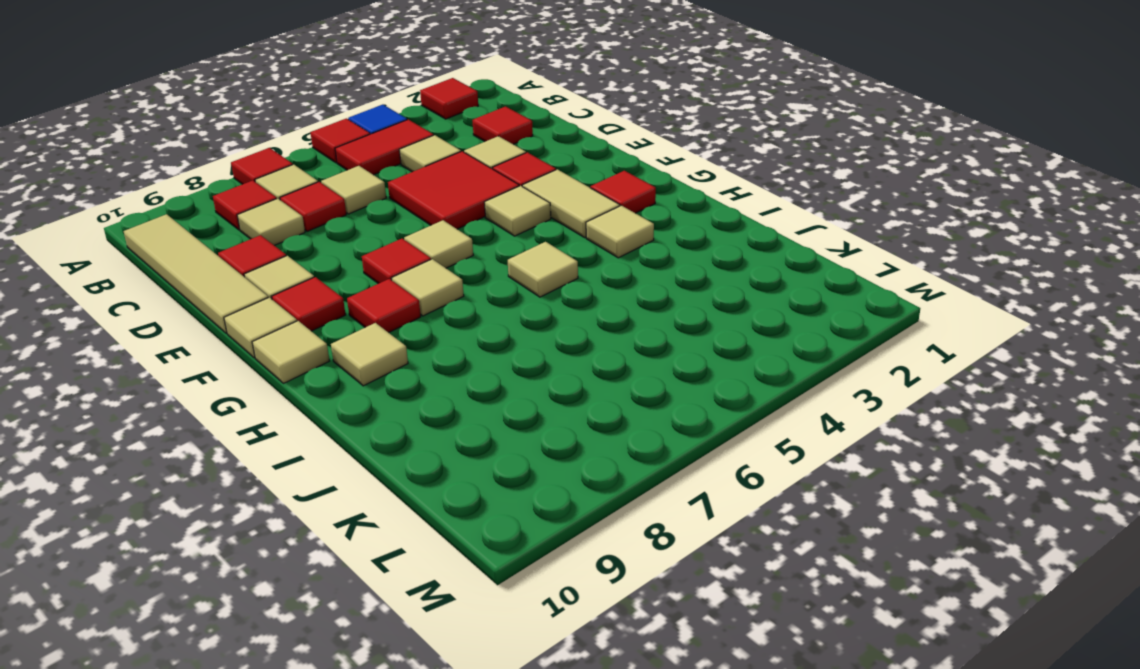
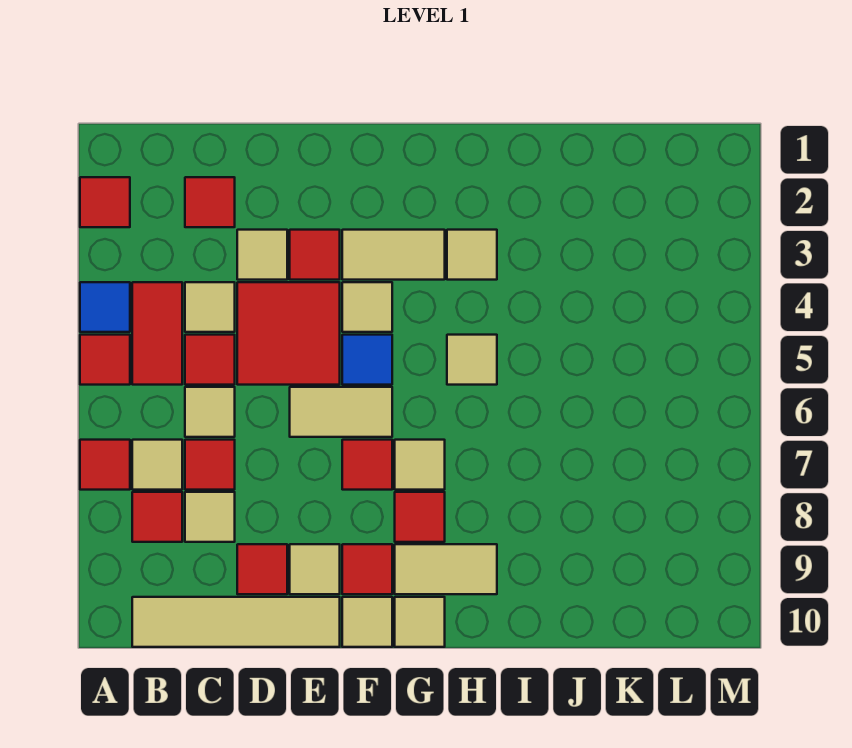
none -> blue tile F5 level 1
tan tile F6 level 1 -> tan tile E6:F6 level 1
red tile G2 level 1 -> red tile C5 level 1
tan tile H9 level 1 -> tan tile G9:H9 level 1

